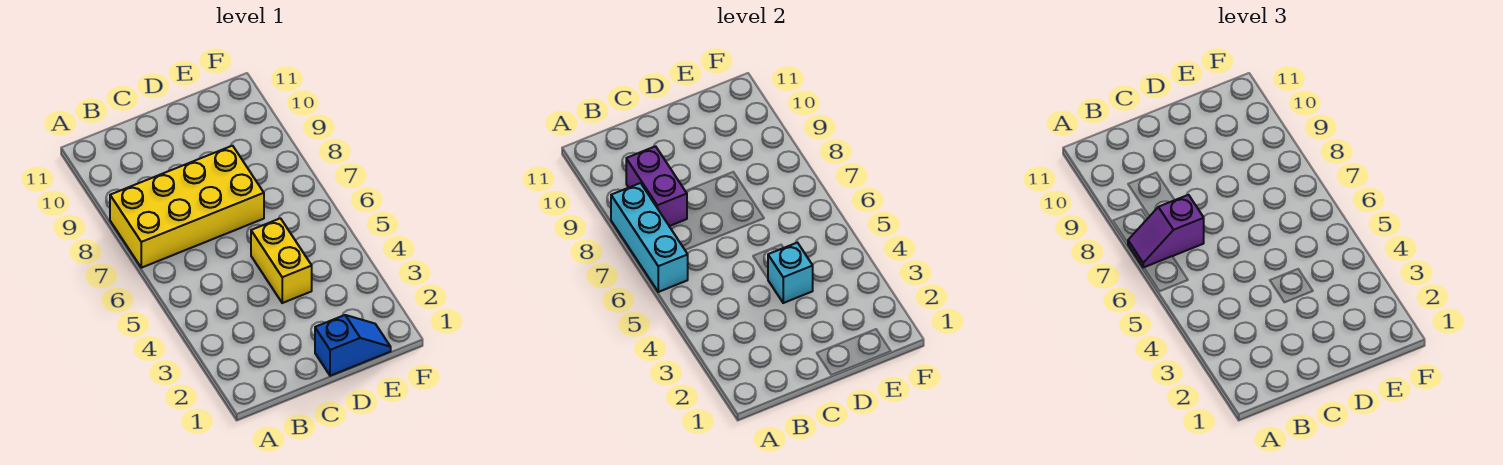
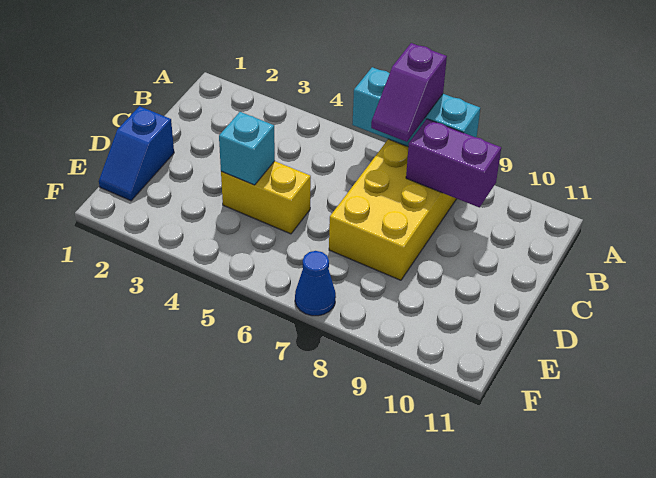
purple slope A7:B7 level 3 top B -> purple slope A7:B7 level 3 top A
none -> blue cone F7 level 1

